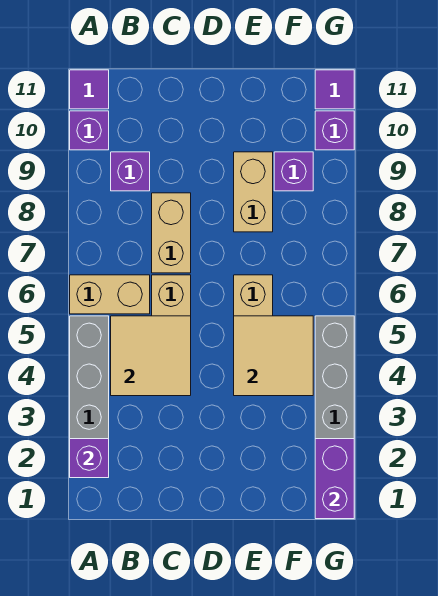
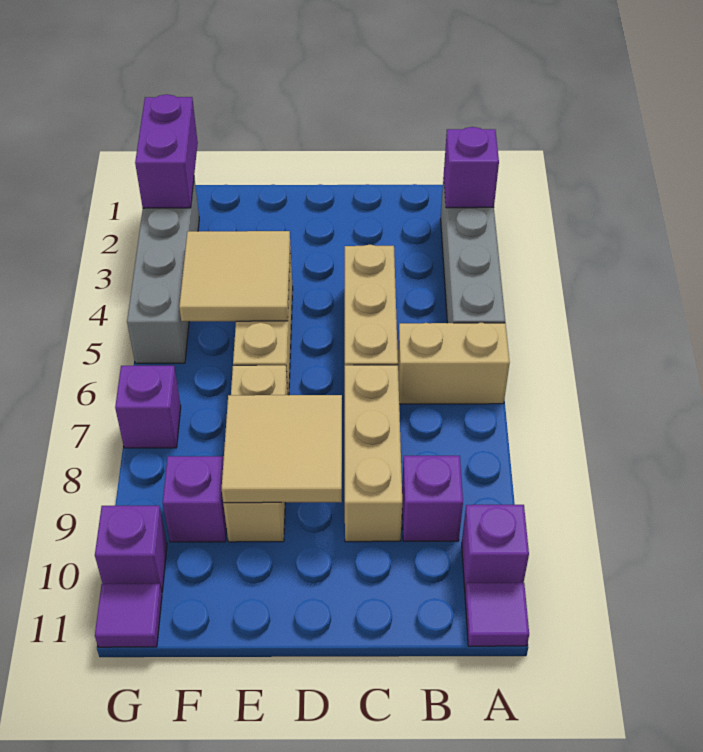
tan tile B4:C5 level 2 -> tan tile D8:E9 level 2
tan brick C7:C8 level 1 -> tan brick C7:C9 level 1
tan brick E8:E9 level 1 -> tan brick E7:E9 level 1
none -> purple brick G7 level 1

